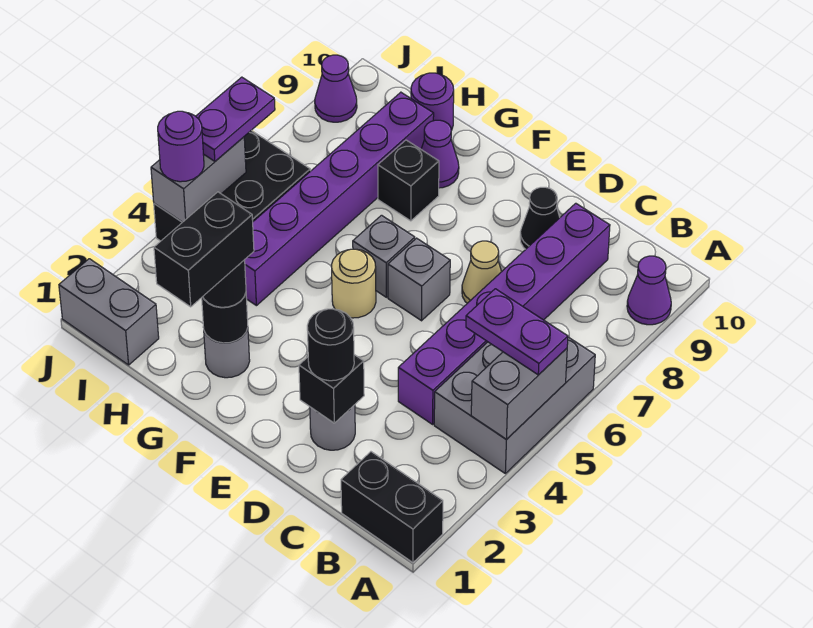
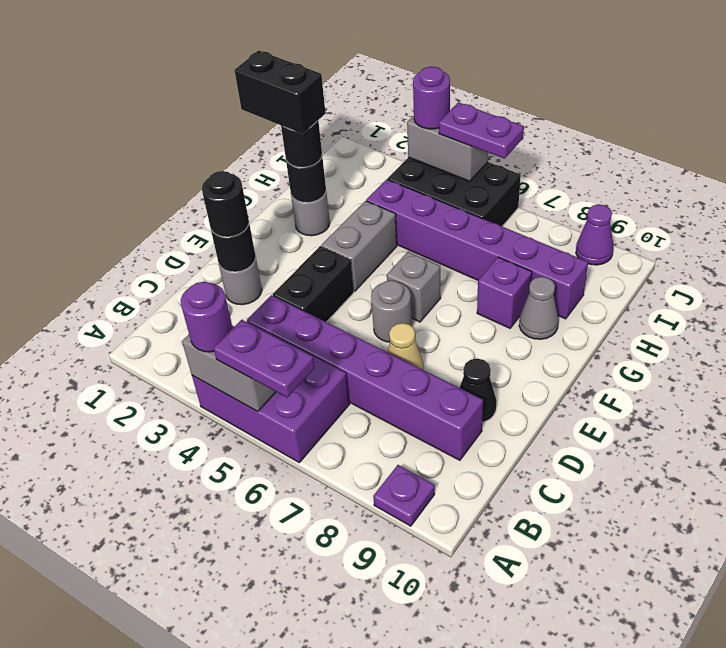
black brick A1:B1 level 1 -> black brick D4:E4 level 1
grey brick A4:B6 level 1 -> purple brick A4:B6 level 1
purple plate A5:B5 level 3 -> purple plate A5:A6 level 3
purple cone A9 level 1 -> purple plate A9 level 1
black brick D2 level 2 -> black round brick D2 level 2
grey brick E6 level 1 -> grey round brick E6 level 1
tan round brick F5 level 1 -> none
black brick G8 level 1 -> purple brick G8 level 1
purple cone G9 level 1 -> grey cone G9 level 1
purple round brick H10 level 1 -> purple round brick A4 level 3
grey brick I1:J1 level 1 -> grey brick F4:G4 level 1

